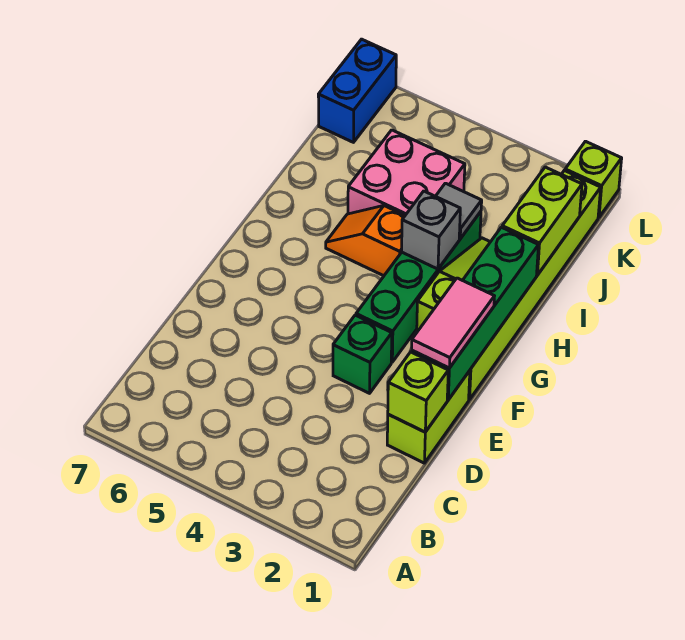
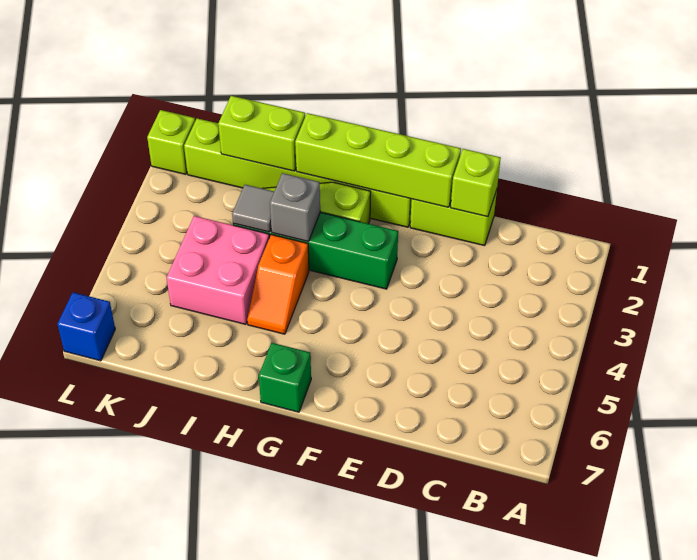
green brick E1:H1 level 2 -> lime brick E1:H1 level 2
pink tile E1:F1 level 3 -> none
green brick E3 level 1 -> green brick G7 level 1
blue brick K7:L7 level 1 -> blue brick L7 level 1

